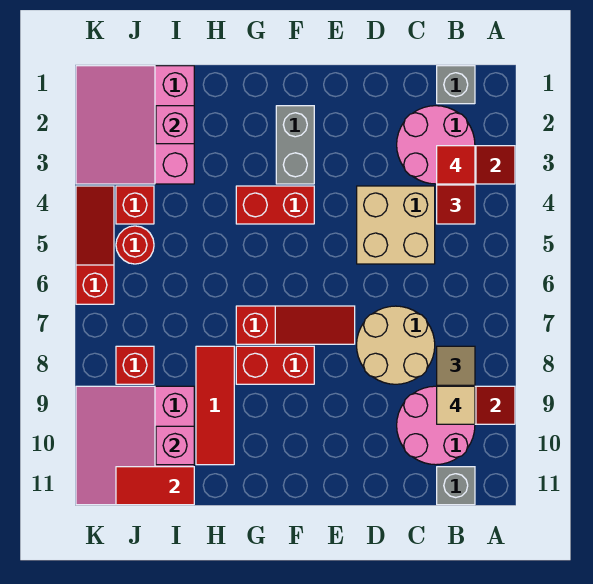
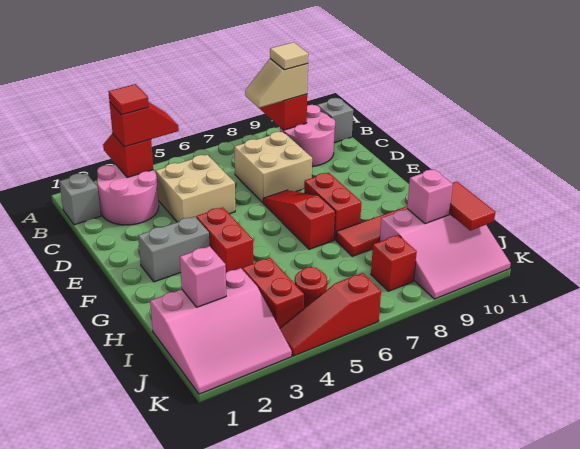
tan round brick C7:D8 level 1 -> tan brick C7:D8 level 1
red brick J4 level 1 -> red brick I4:J4 level 1

